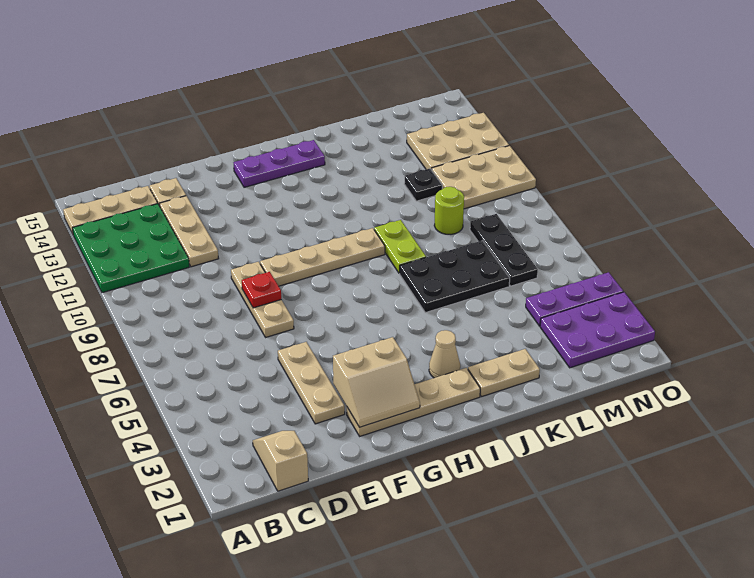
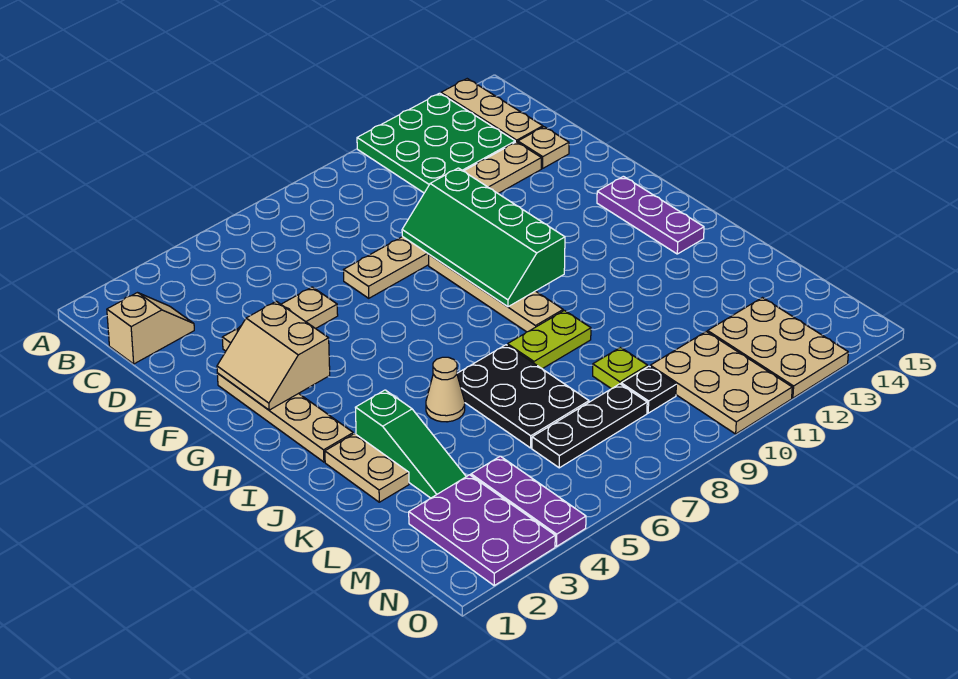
red plate E8 level 2 -> none
none -> green slope E9:H10 level 2 top 10
tan cone I3 level 1 -> tan cone J5 level 1
none -> green slope J3:L3 level 1 top J
lime round brick L9 level 1 -> lime plate L9 level 1
black plate L11 level 1 -> black plate M9 level 1

